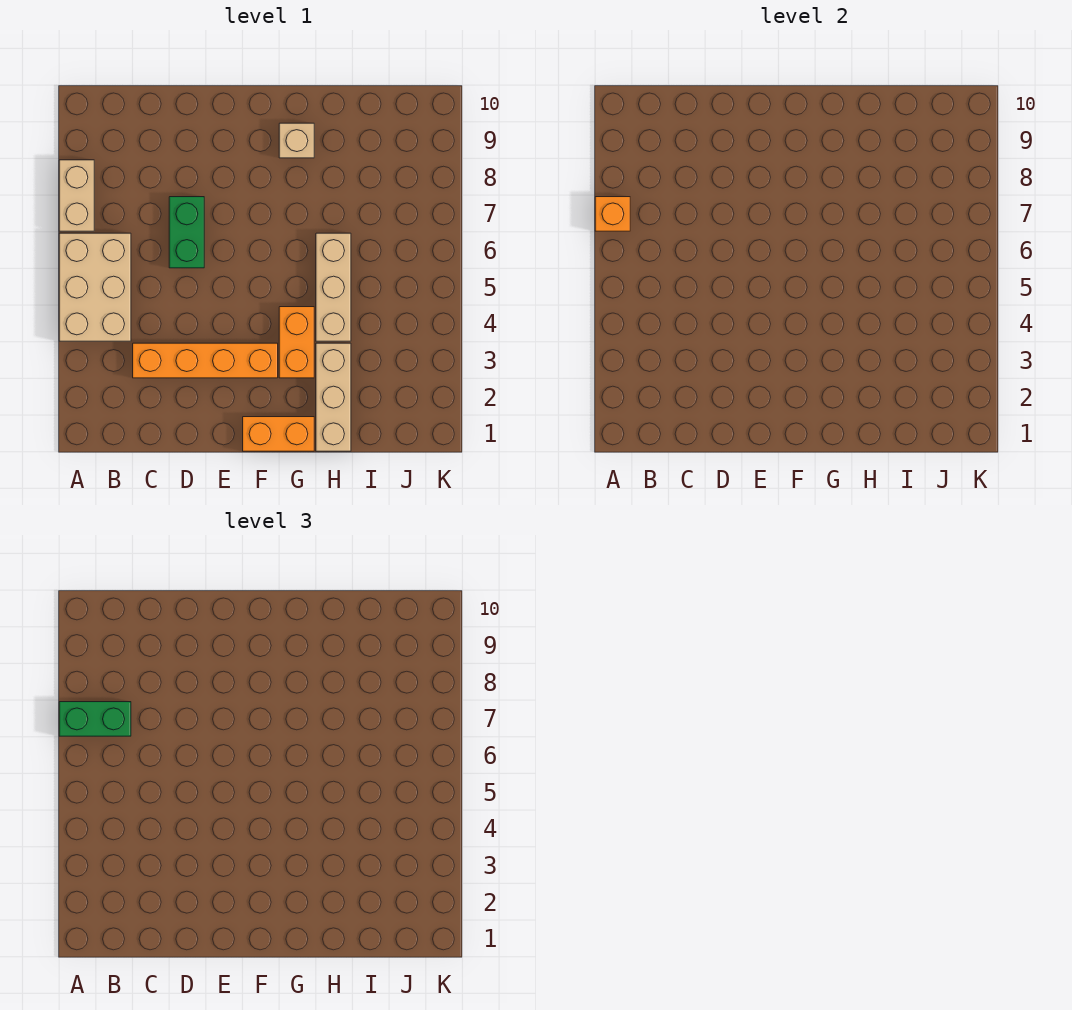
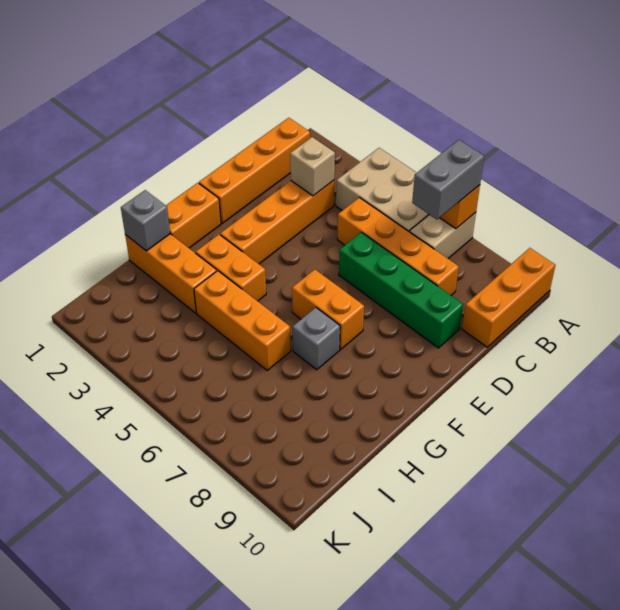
tan brick A7:A8 level 1 -> tan brick A7:B7 level 1
green brick A7:B7 level 3 -> grey brick A7:B7 level 3
none -> orange brick A10:C10 level 1
none -> orange brick B1:E1 level 1
none -> orange brick C5:C8 level 1
green brick D6:D7 level 1 -> green brick D6:D9 level 1
none -> orange brick F6:F7 level 1
none -> grey brick G7 level 1
tan brick G9 level 1 -> tan brick C3 level 2
tan brick H1:H3 level 1 -> orange brick H1:H3 level 1
none -> grey brick H1 level 2
tan brick H4:H6 level 1 -> orange brick H4:H6 level 1

